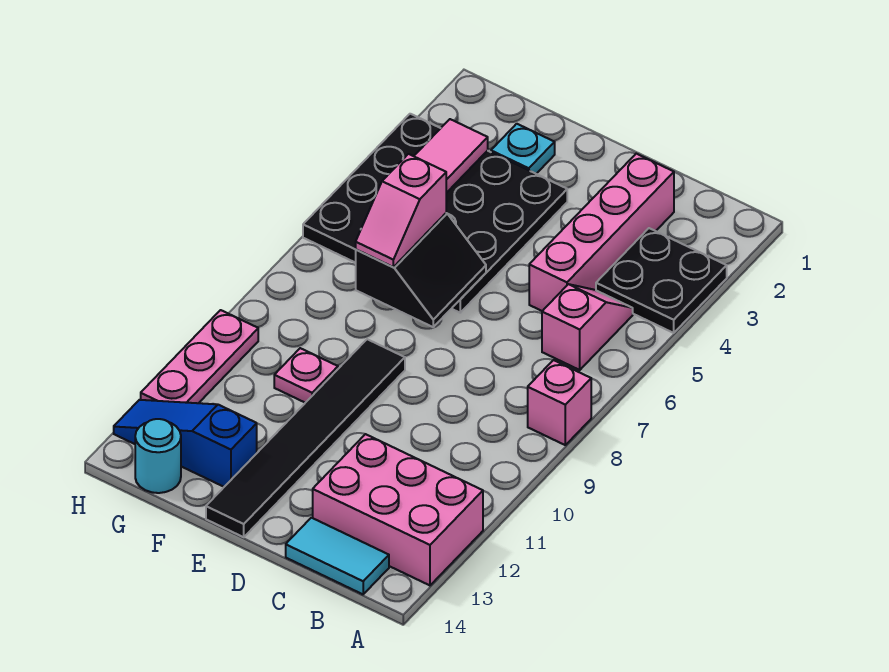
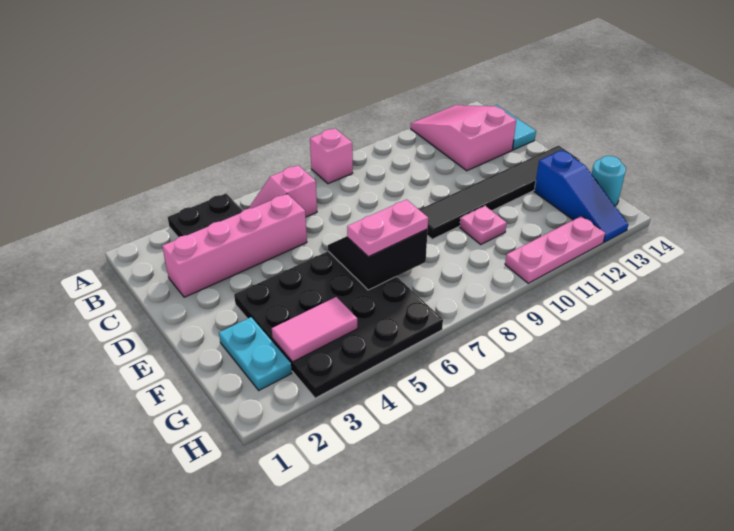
pink brick A12:C13 level 1 -> pink slope A12:C13 level 1 top C
cyan plate F2 level 1 -> cyan plate F2:G2 level 1
pink slope F6:F7 level 3 top 6 -> pink plate F6:F7 level 3

